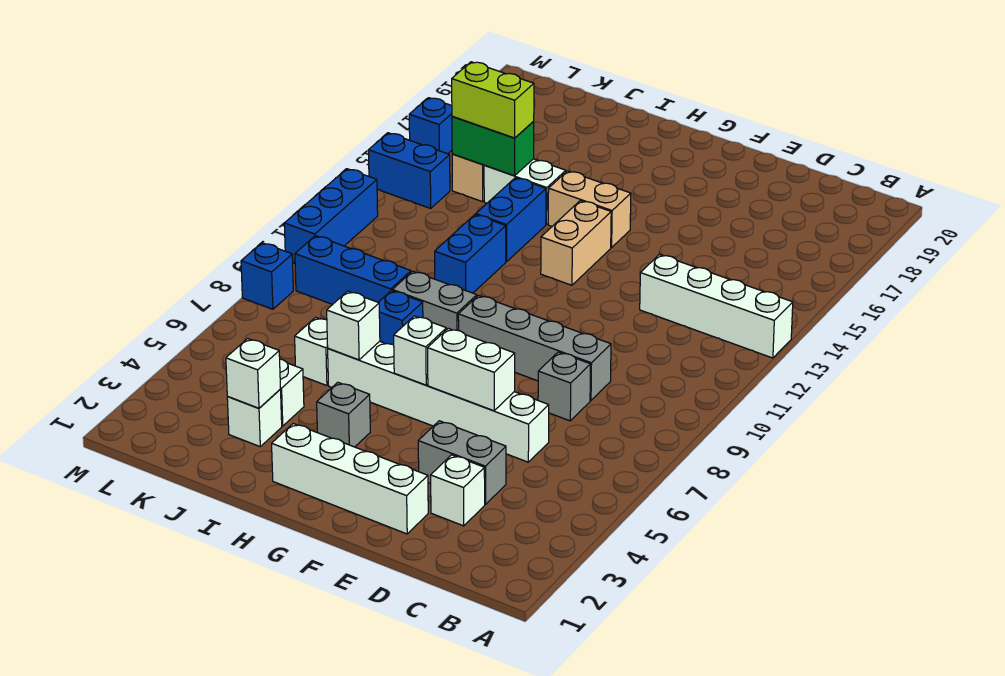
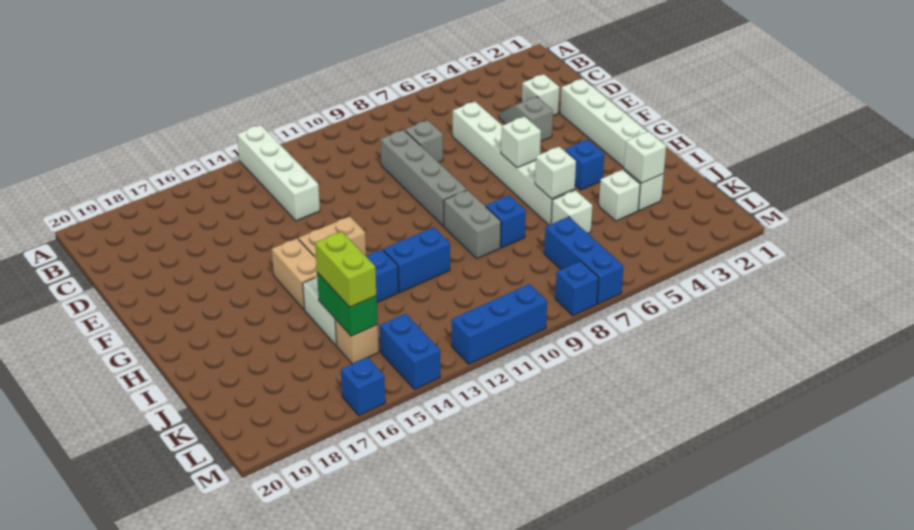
grey brick D4:E4 level 1 -> grey slope D4:E4 level 1 top E
white brick E6:F6 level 2 -> none
grey brick H4 level 1 -> blue brick H4 level 1
blue brick J9:L9 level 1 -> blue brick K7:M7 level 1

